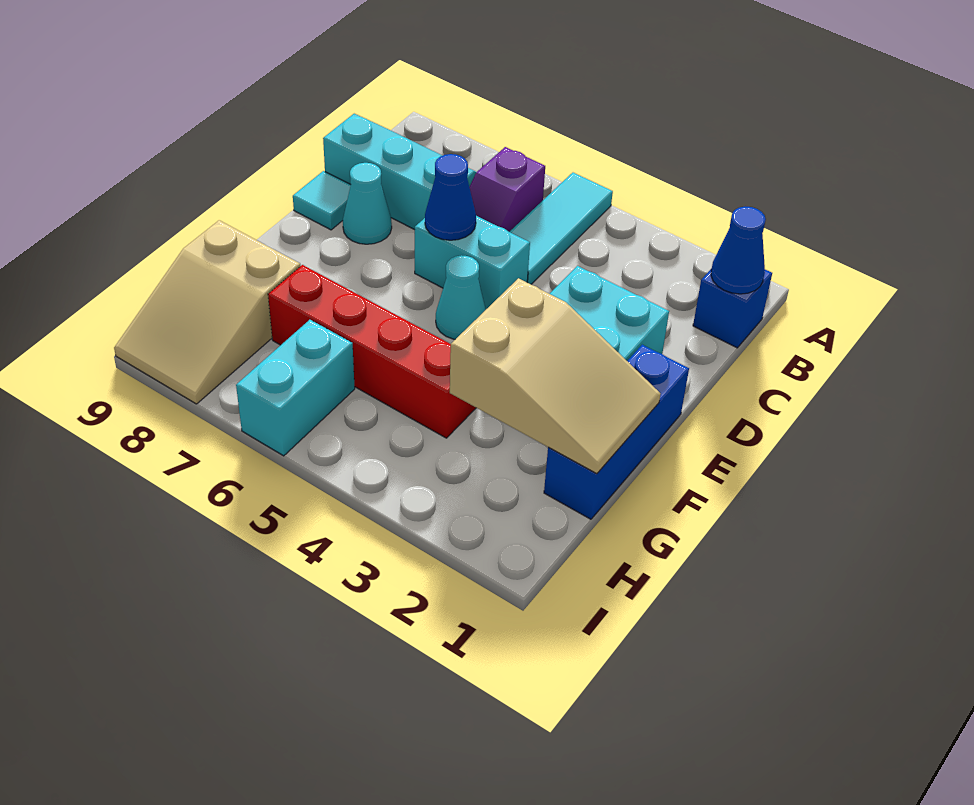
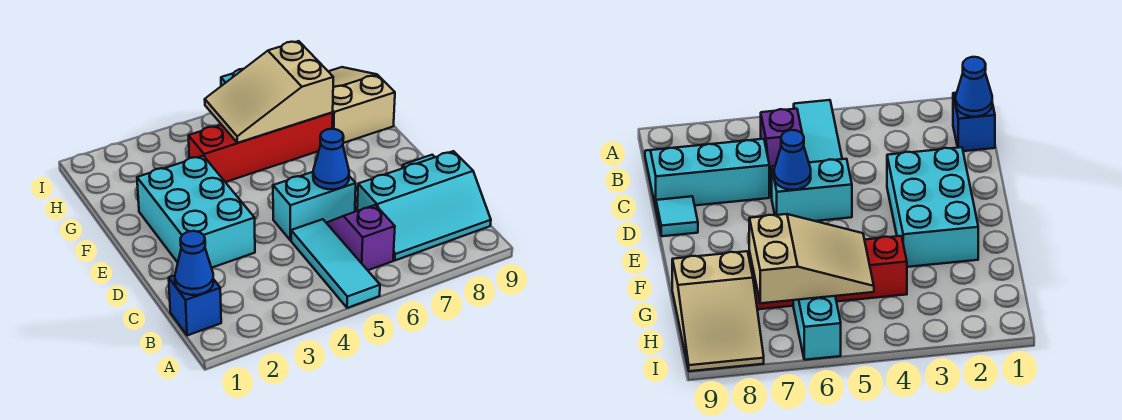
cyan cone D8 level 1 -> none
blue brick E1:G1 level 1 -> none
cyan cone E5 level 1 -> none
tan slope F1:G3 level 2 top 3 -> tan slope G5:H7 level 2 top 7

